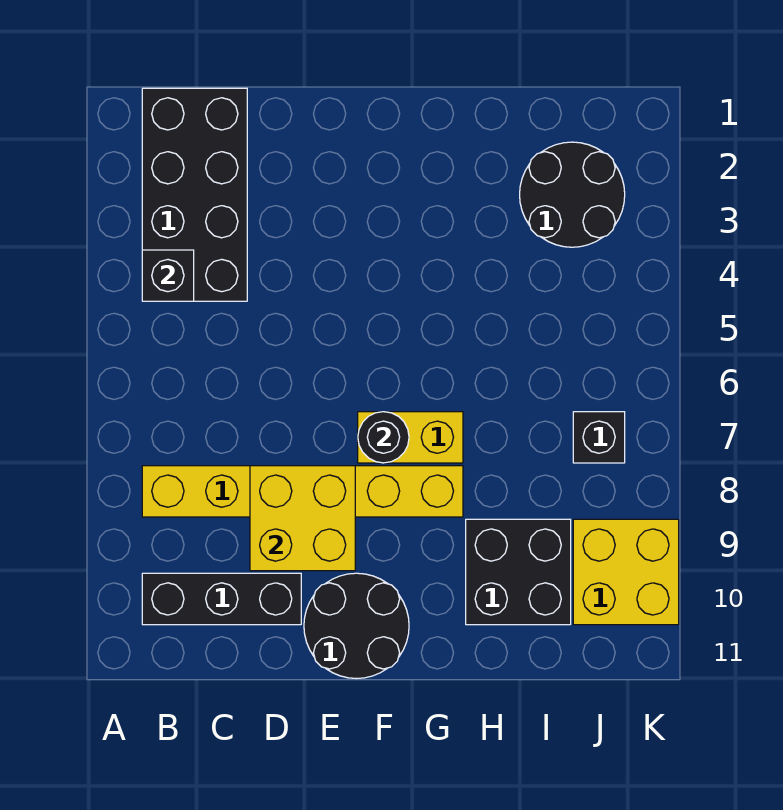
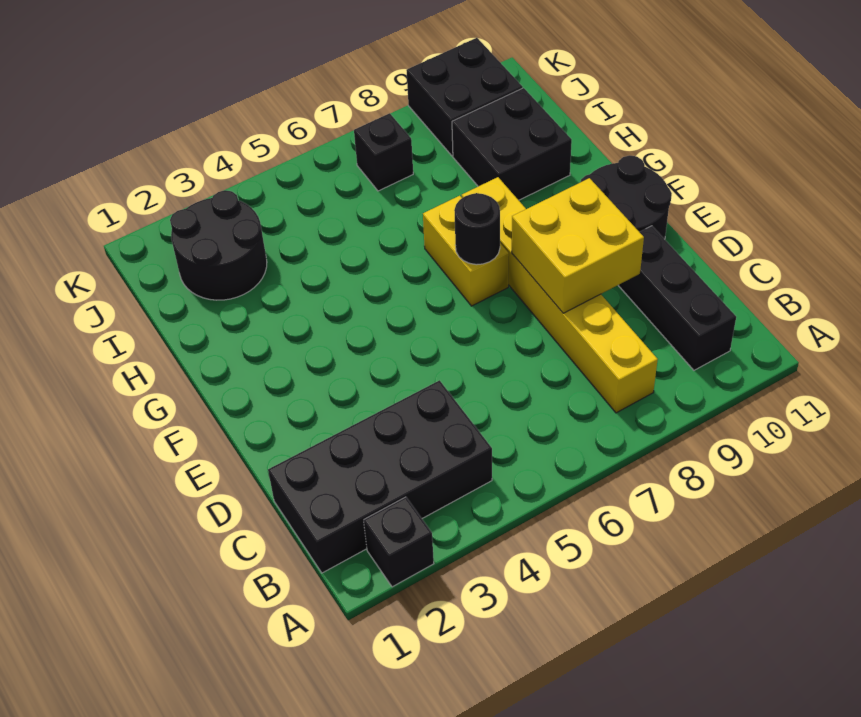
black brick B4 level 2 -> black brick A2 level 1
yellow brick J9:K10 level 1 -> black brick J9:K10 level 1

